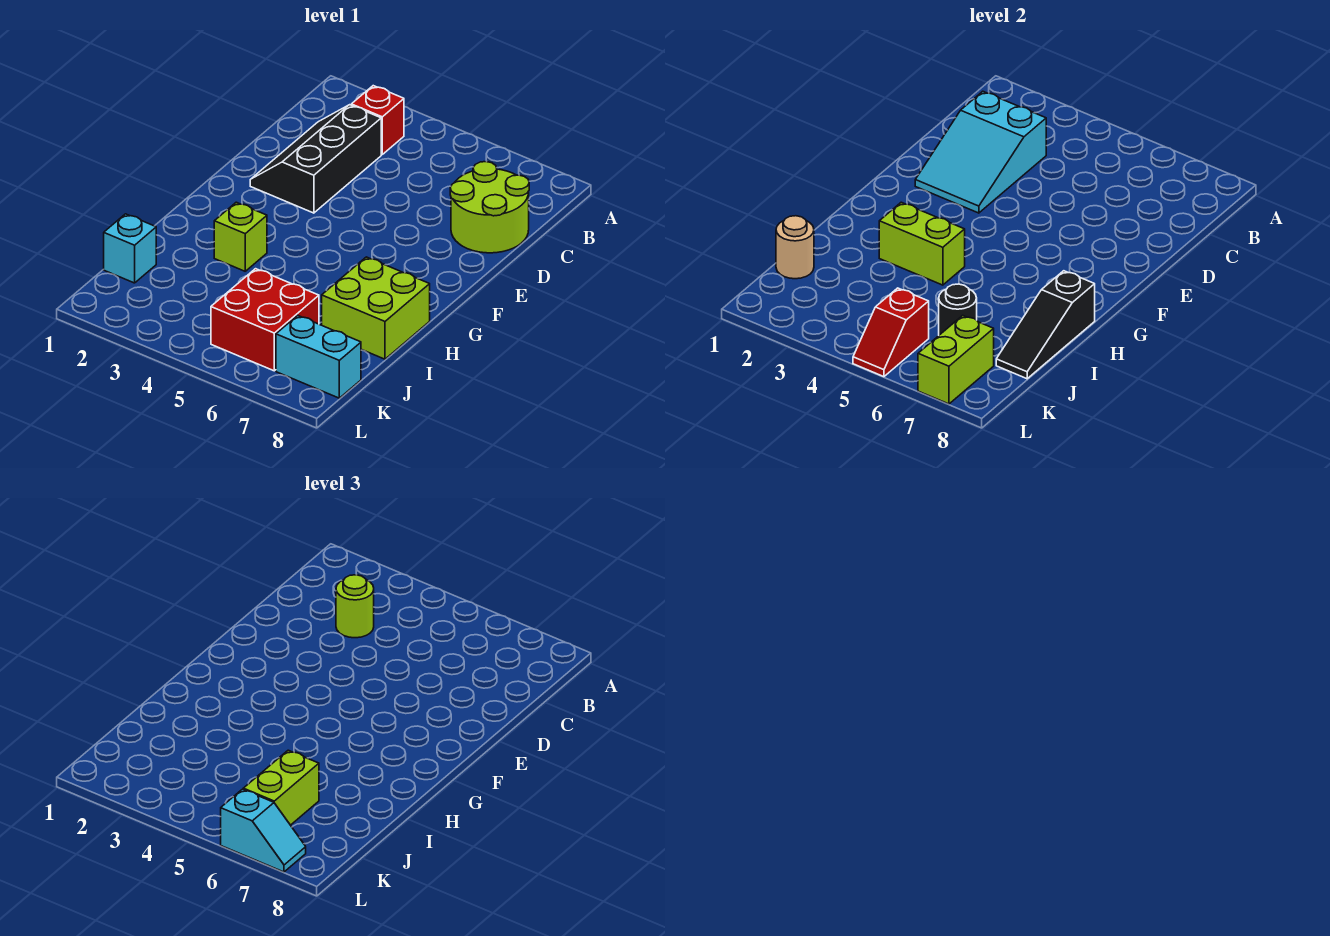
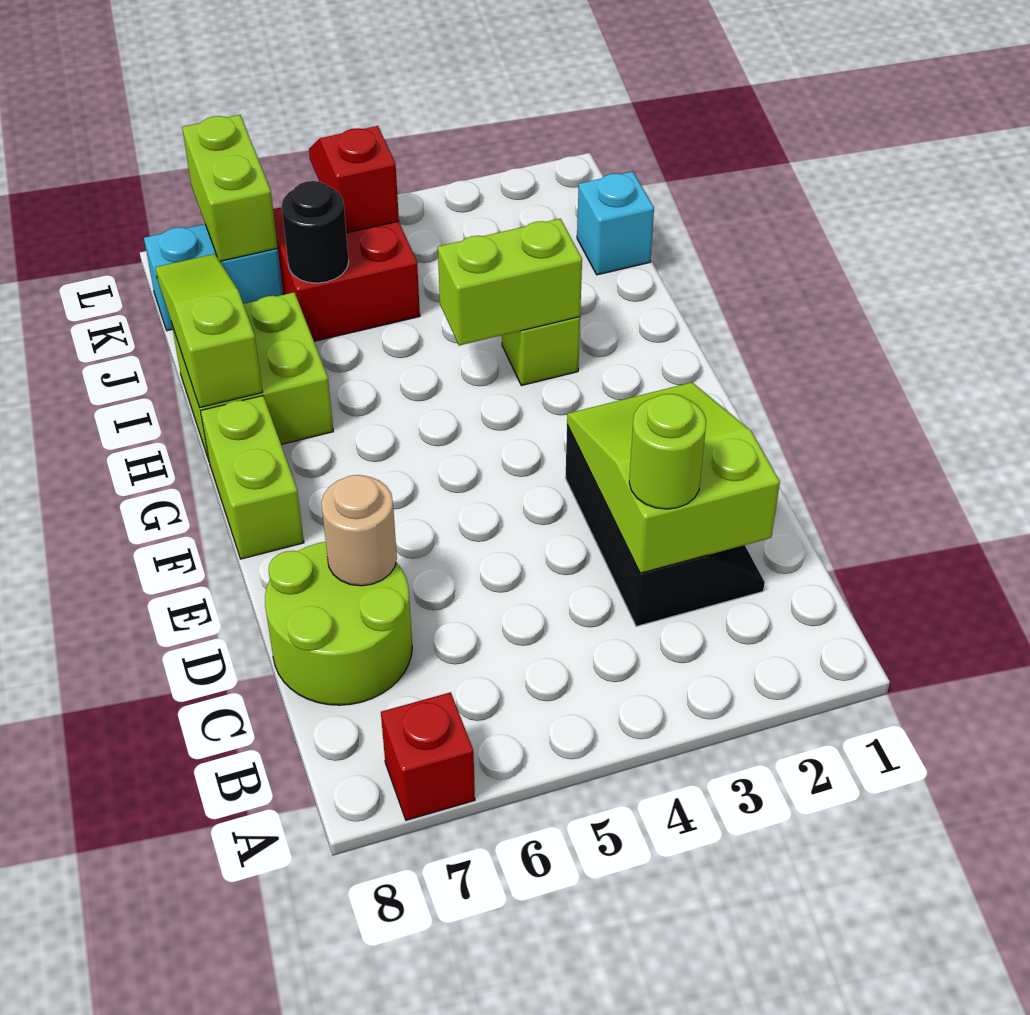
red brick B3 level 1 -> red brick A7 level 1
cyan slope C2:E3 level 2 top C -> lime slope C2:E3 level 2 top C
black slope H8:J8 level 2 top H -> lime slope H8:J8 level 2 top H
tan round brick J1 level 2 -> tan round brick D7 level 2
lime brick J6:K6 level 3 -> lime brick F8:G8 level 1
cyan slope L6:L7 level 3 top 6 -> none

